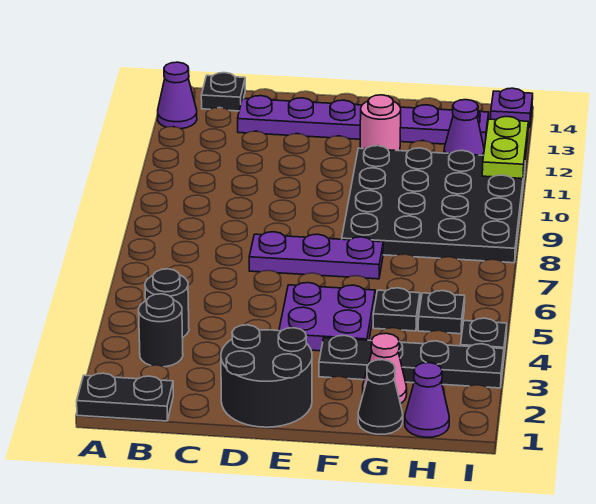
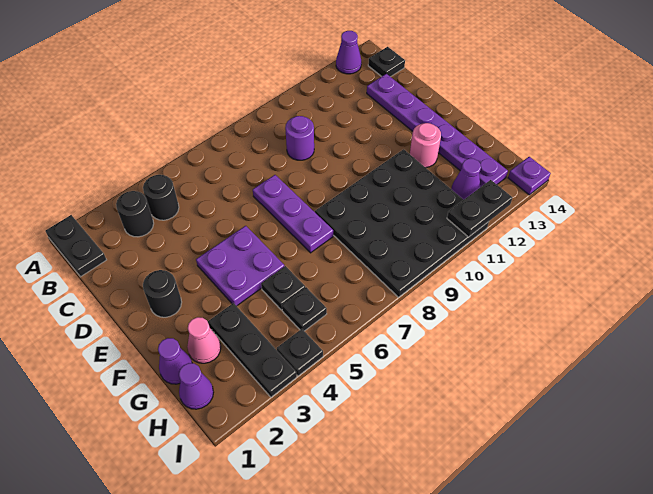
none -> purple round brick C9 level 1
black round brick D1:E2 level 1 -> black round brick E2 level 1
black plate F3:I3 level 1 -> black plate G3:I3 level 1
black cone G1 level 1 -> purple cone G1 level 1
lime plate I11:I12 level 2 -> black plate I11:I12 level 2

